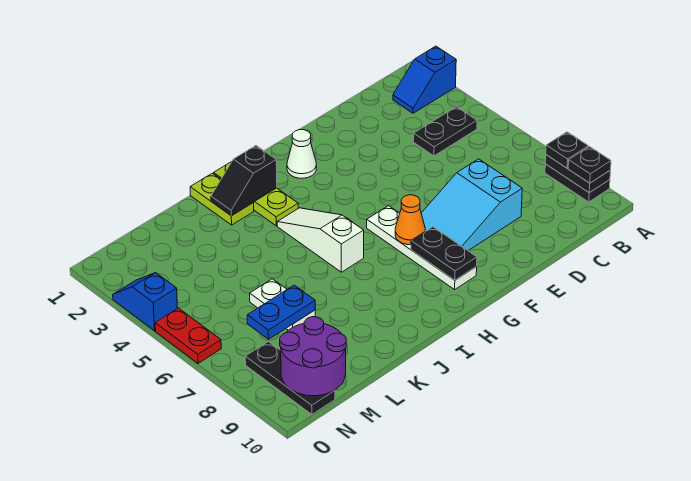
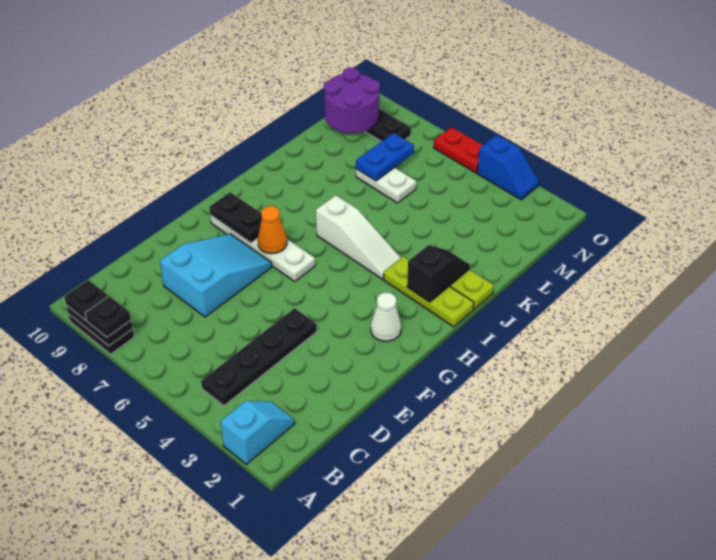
blue slope A2:B2 level 1 top A -> cyan slope A2:B2 level 1 top A
black plate B4:C4 level 1 -> black plate B4:E4 level 1

